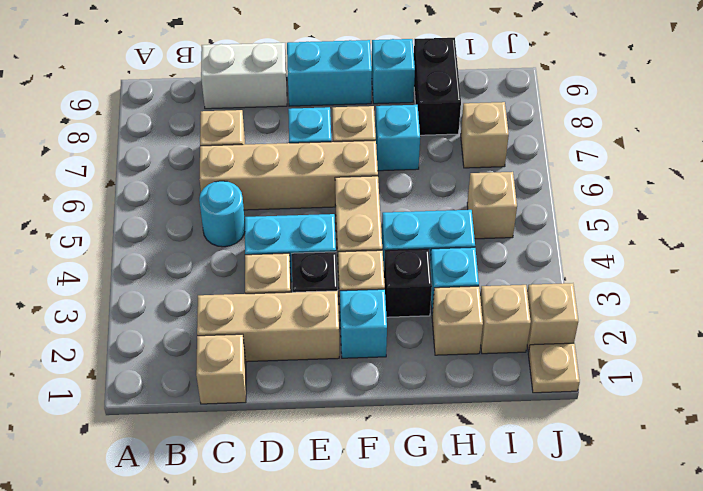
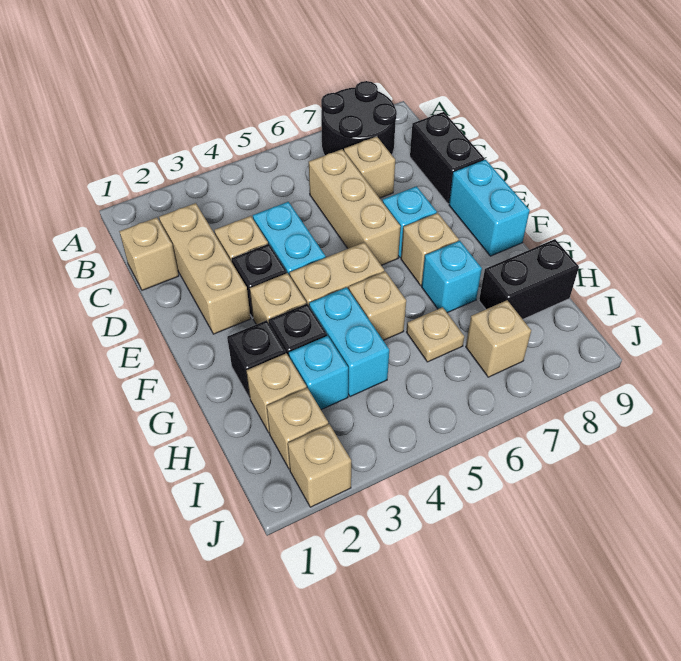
none -> black round brick A7:B8 level 1
cyan round brick C5 level 1 -> none
tan brick C6:F6 level 1 -> tan brick C6:E6 level 1
white brick C9:D9 level 1 -> black brick C9:D9 level 1
cyan brick F2 level 1 -> none
none -> black brick G2 level 1
cyan brick G9 level 1 -> none
tan brick I5 level 1 -> tan brick G5 level 1
tan plate J1 level 1 -> tan plate H6 level 1

